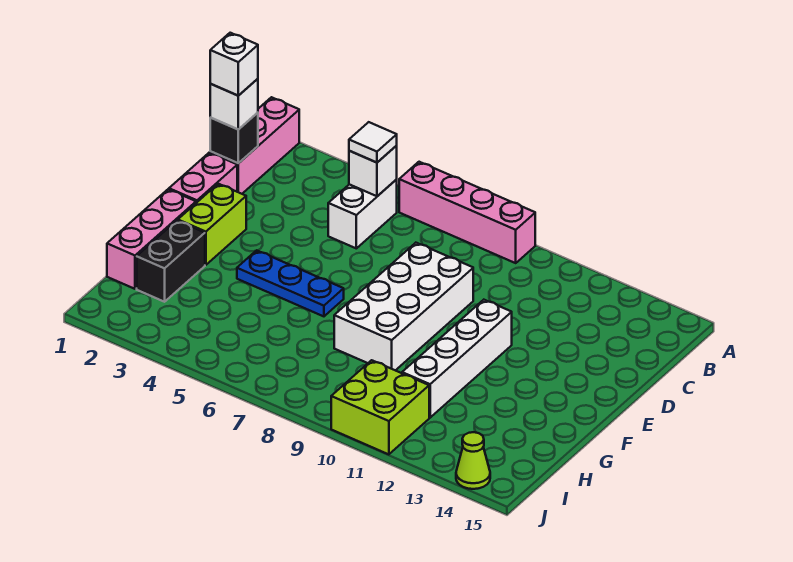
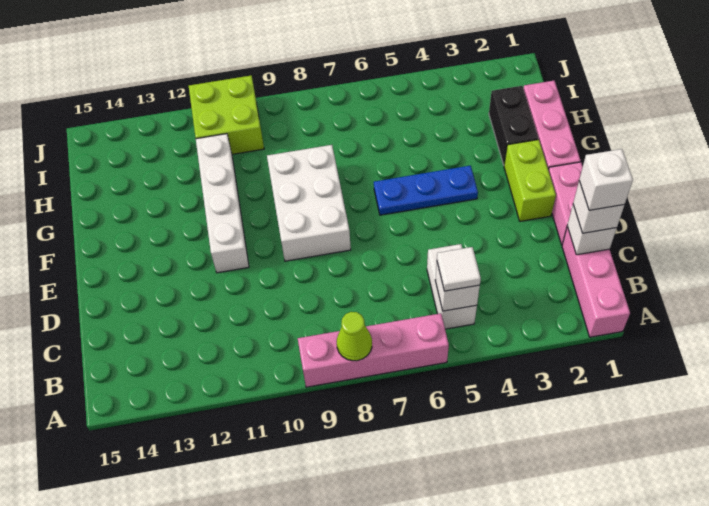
black brick C1 level 2 -> white brick C1 level 2
white brick D8:G9 level 1 -> white brick E8:G9 level 1
lime cone J14 level 1 -> lime cone A8 level 2

